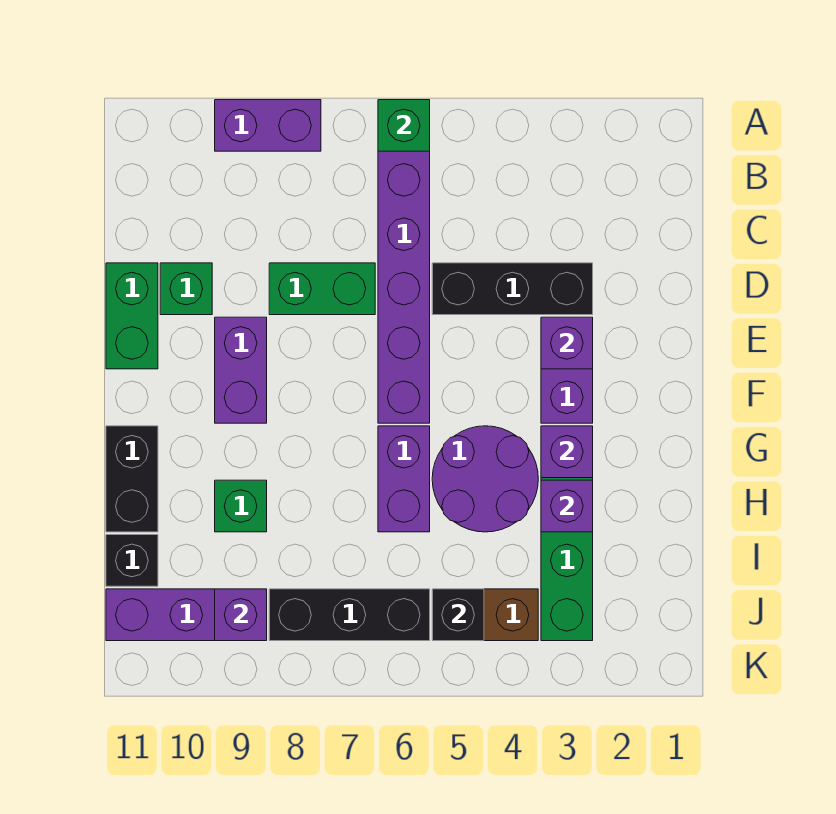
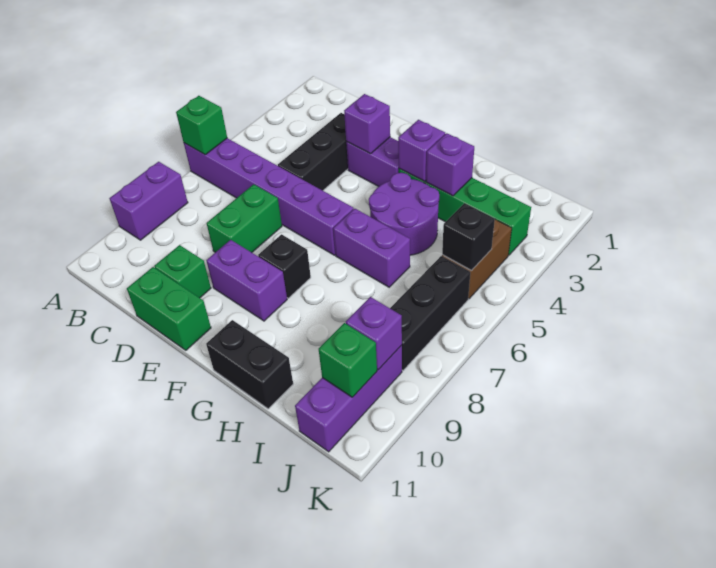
green brick H9 level 1 -> green brick J10 level 2
black brick I11 level 1 -> black brick F8 level 1

